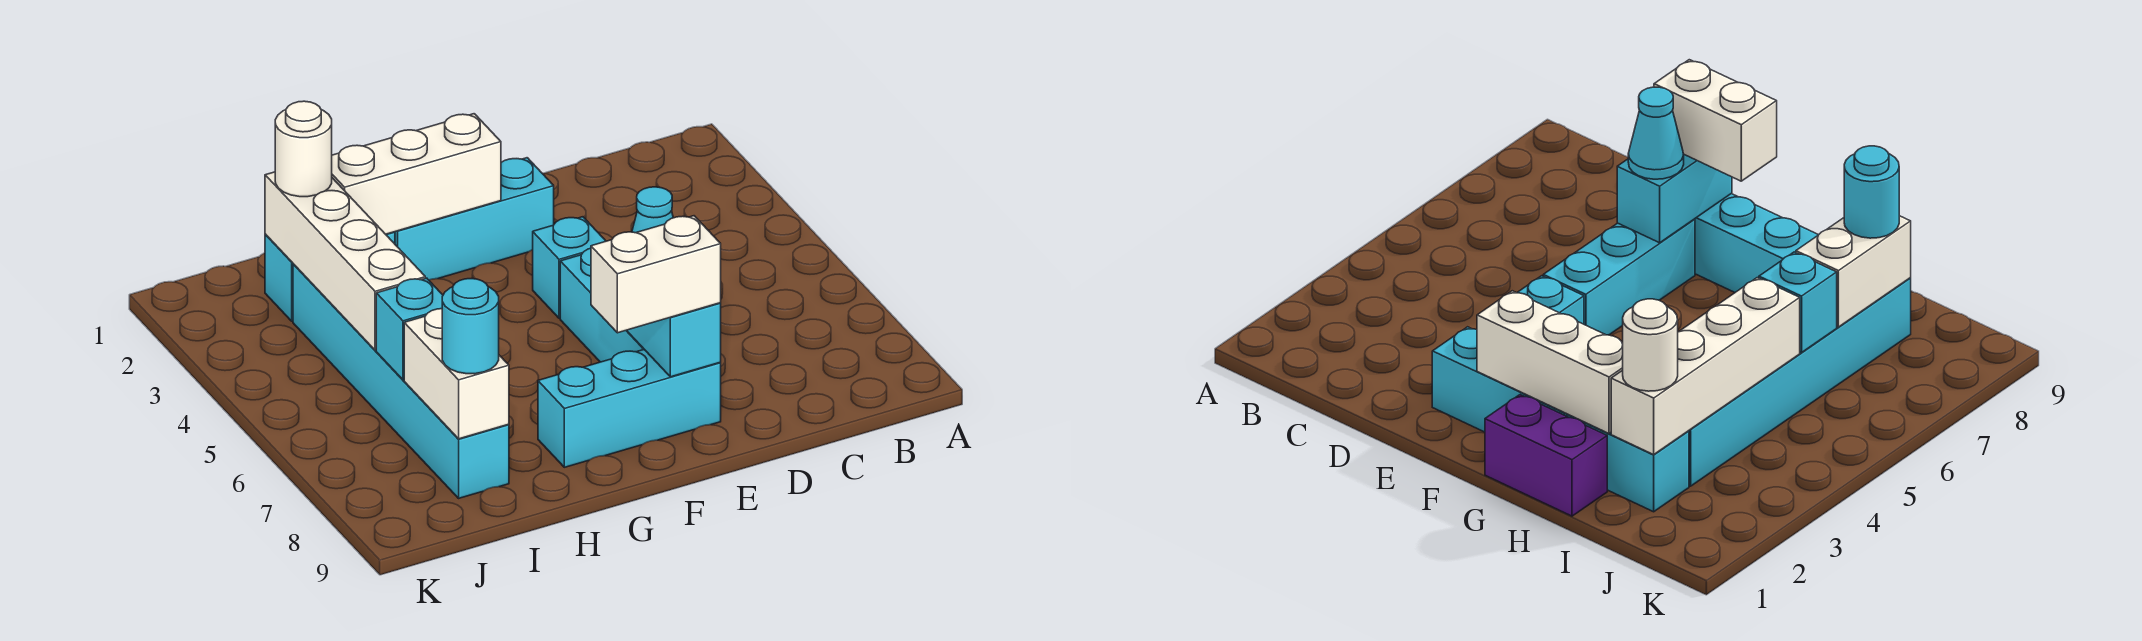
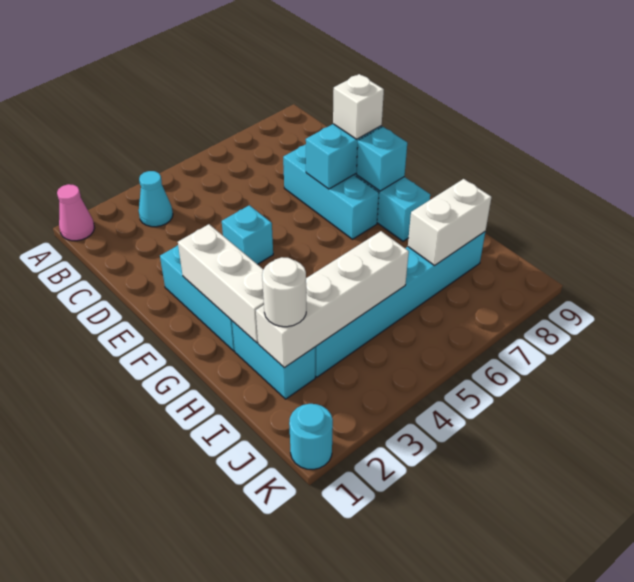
none -> pink cone A1 level 1
cyan brick E5:E7 level 1 -> cyan brick D7:F7 level 1
cyan cone E7 level 3 -> cyan cone B3 level 1
white brick E8:F8 level 3 -> white brick E8 level 3
purple brick G1:H1 level 1 -> none
cyan brick I6 level 2 -> cyan brick F8 level 2
cyan round brick I8 level 3 -> cyan round brick K1 level 1

